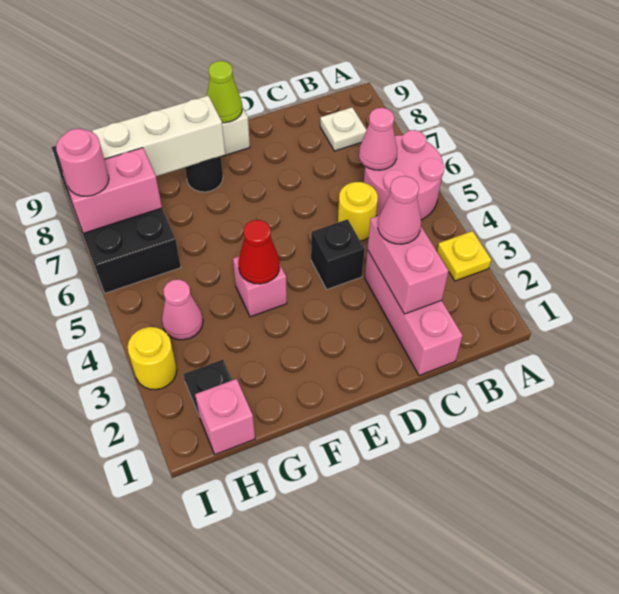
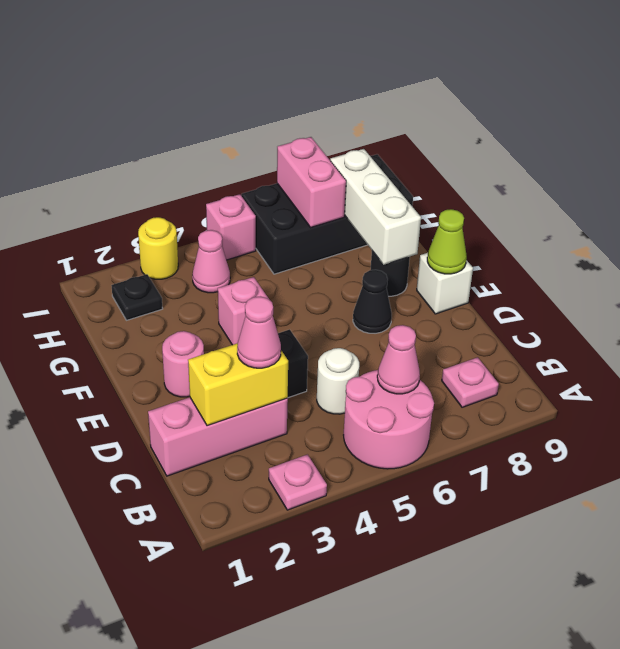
yellow plate A3 level 1 -> pink plate A3 level 1
white plate B8 level 1 -> pink plate B8 level 1
pink brick C2:C3 level 2 -> yellow brick C2:C3 level 2
yellow round brick C5 level 1 -> white round brick C5 level 1
none -> black cone E7 level 1
red cone F4 level 2 -> none
pink brick H1 level 1 -> pink brick I5 level 1
pink round brick I7 level 3 -> pink round brick E2 level 1

